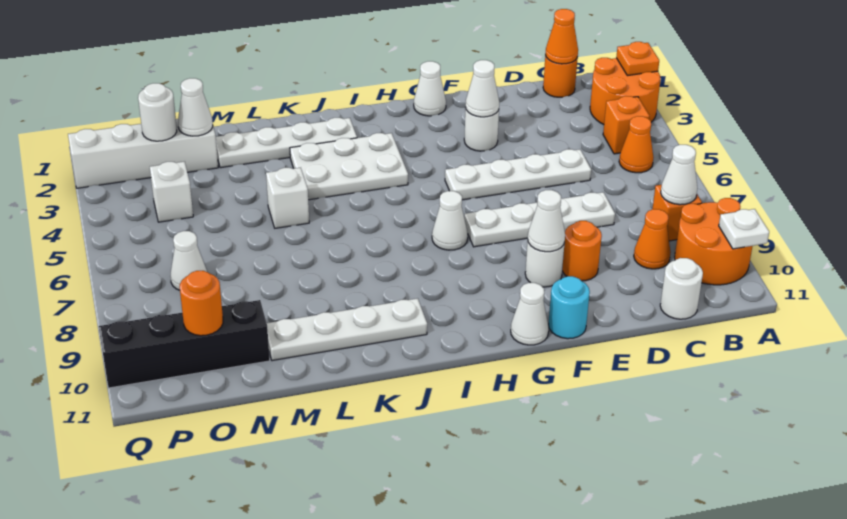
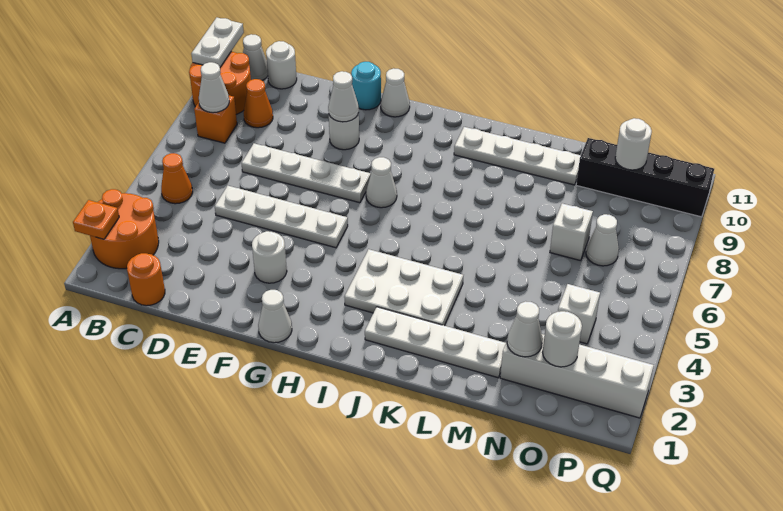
white plate A10 level 2 -> white plate A10:A11 level 2
orange brick B4 level 1 -> none
orange cone C1 level 2 -> none
orange round brick E9 level 1 -> none
white cone F3 level 2 -> white cone B11 level 1
white brick L5 level 1 -> white brick N7 level 1
orange round brick O10 level 2 -> white round brick O10 level 2

